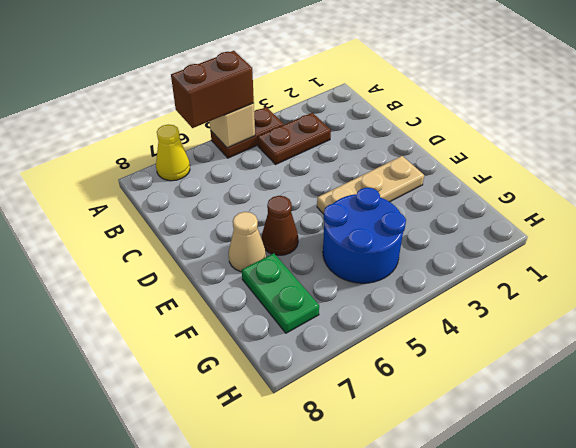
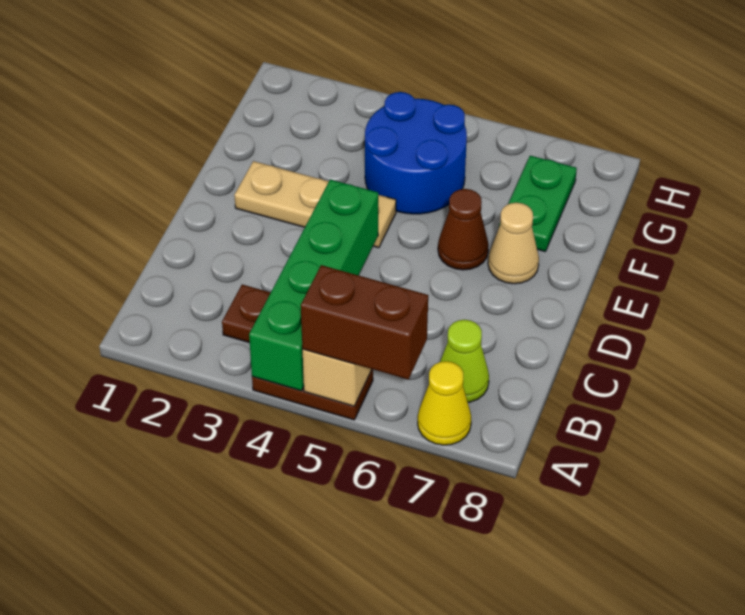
none -> green brick A4:D4 level 2
none -> lime cone B7 level 1

